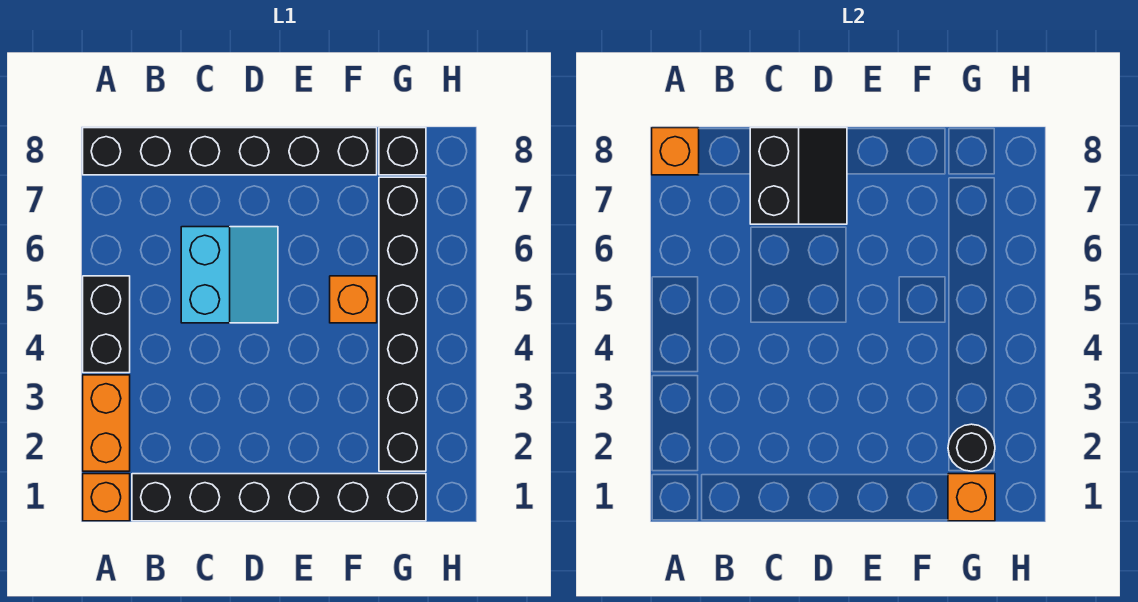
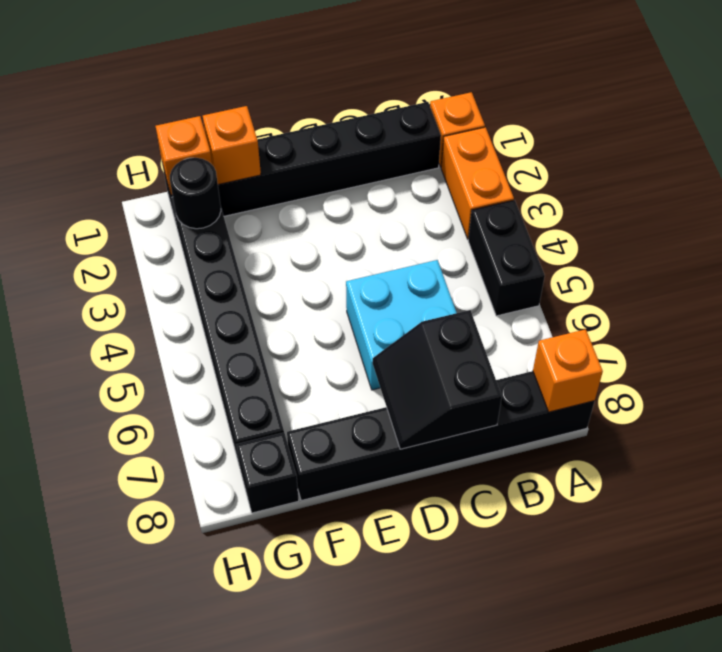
cyan slope C5:D6 level 1 top C -> cyan brick C5:D6 level 1
orange brick F5 level 1 -> orange brick F1 level 2

